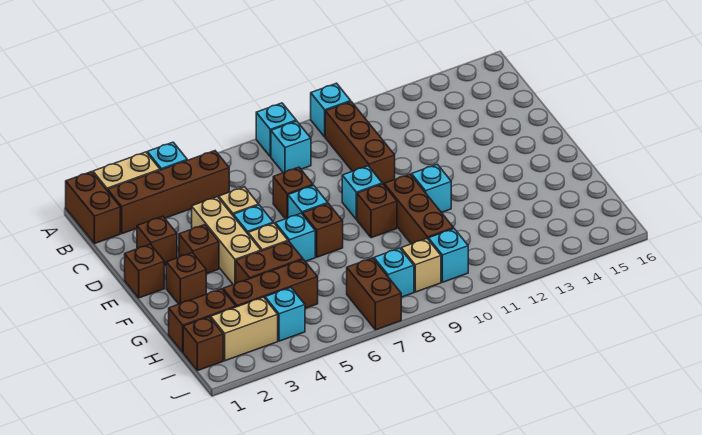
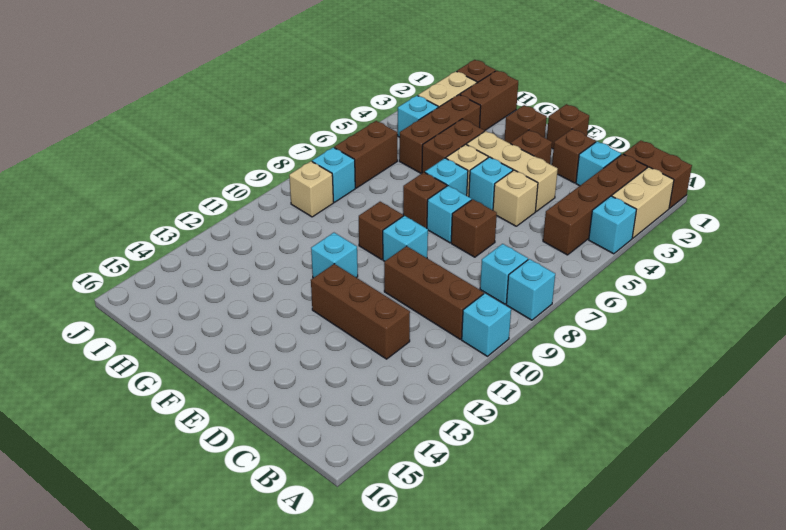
brown brick F10:H10 level 1 -> brown brick C12:E12 level 1
brown brick I7:J7 level 1 -> brown brick I6:I7 level 1
cyan brick I10 level 1 -> cyan brick C2 level 1

